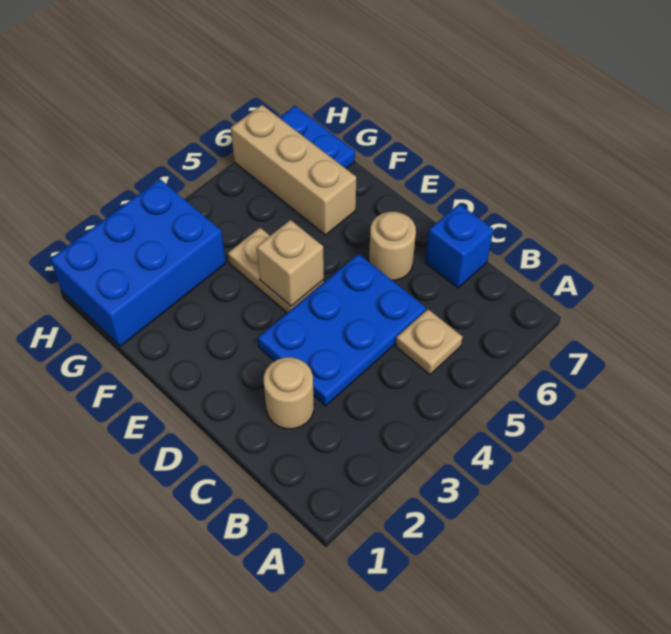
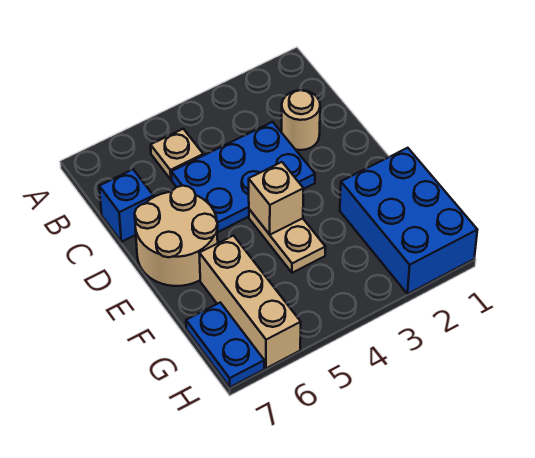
tan round brick D6 level 1 -> tan round brick D6:E7 level 1
blue brick G1:H3 level 1 -> blue brick F1:H2 level 1

